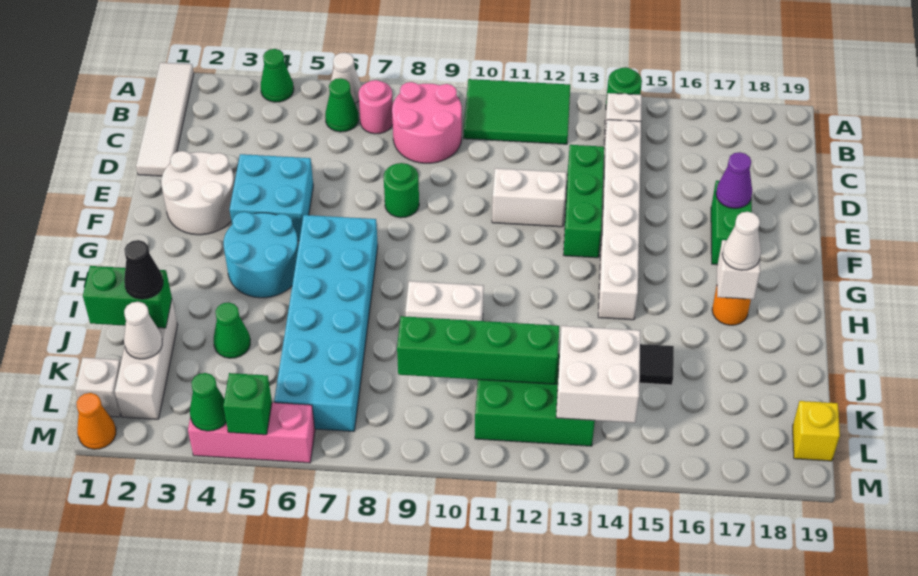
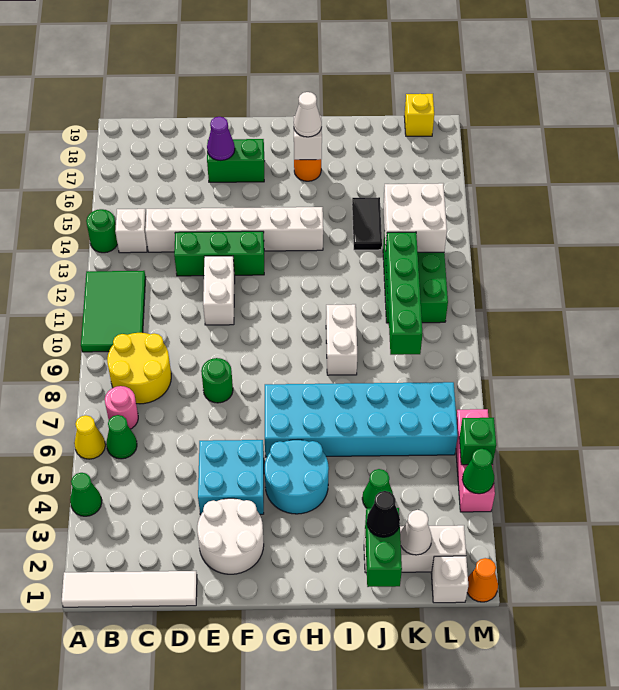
white cone A6 level 1 -> yellow cone A6 level 1
pink round brick B8:C9 level 1 -> yellow round brick B8:C9 level 1

